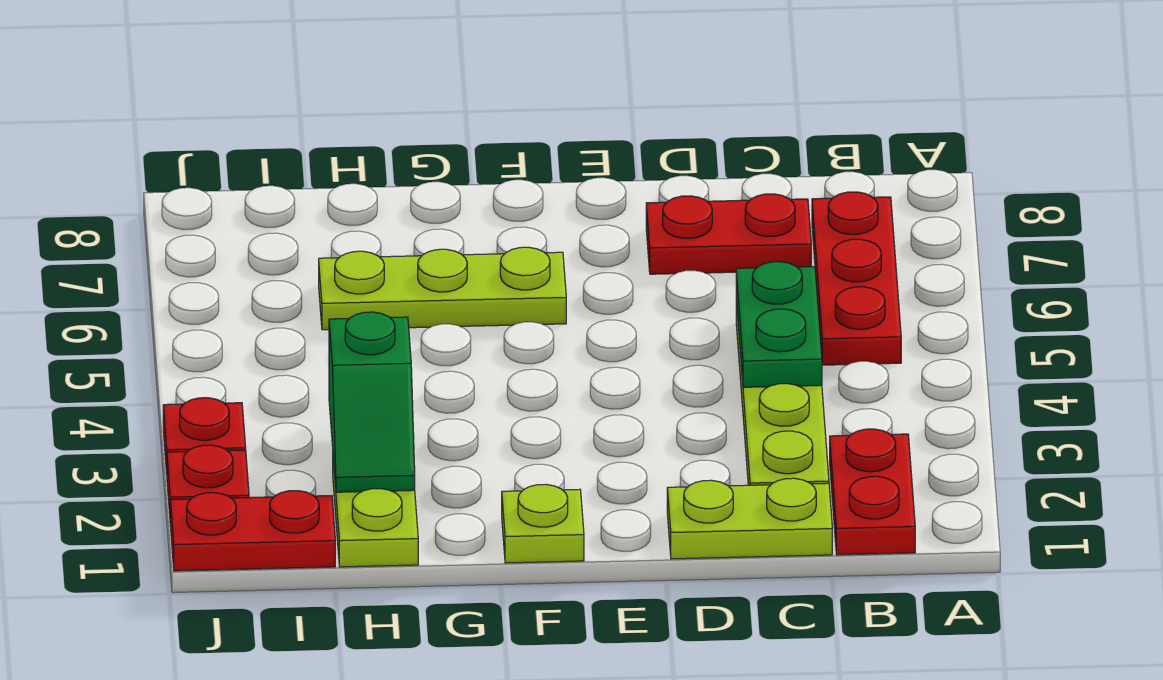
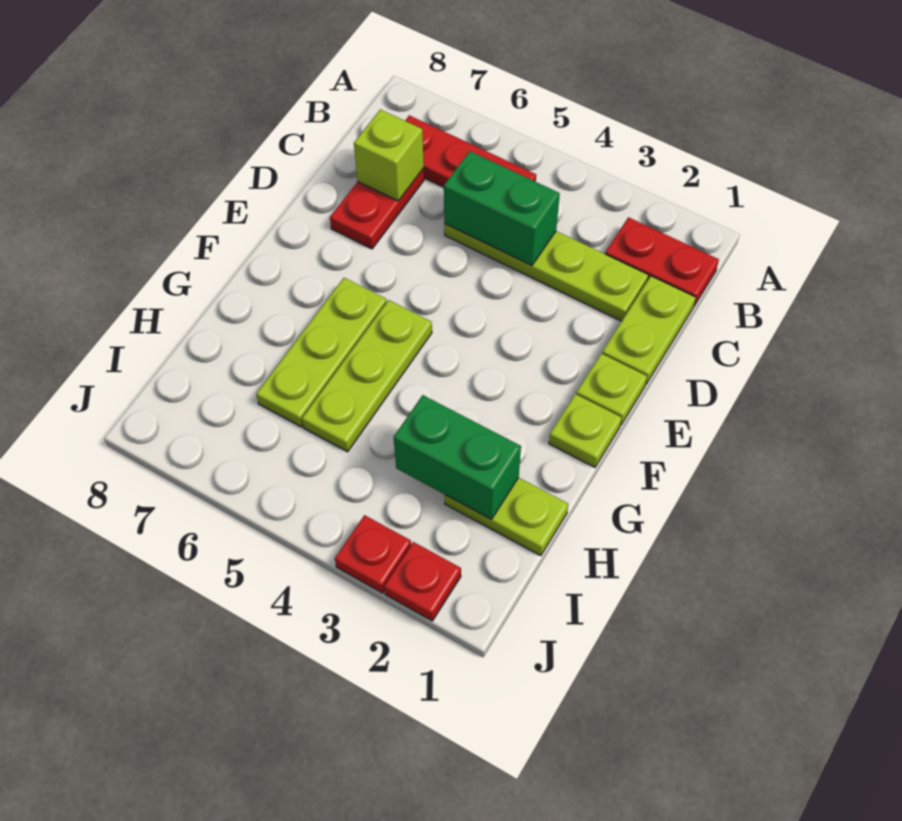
green plate C4:C5 level 2 -> green brick C4:C5 level 2
none -> lime brick C7 level 2
none -> lime plate E1 level 1
none -> lime plate F5:H5 level 1
green slope H2:H3 level 2 top 3 -> green brick H2:H3 level 2
red plate I1:J1 level 1 -> none

